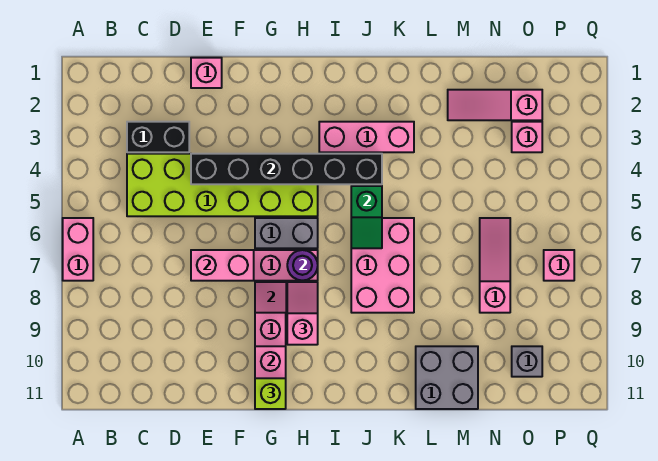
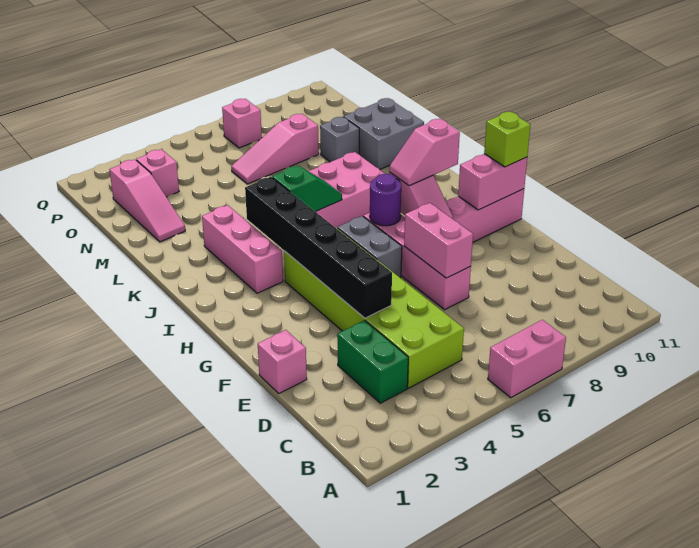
black brick C3:D3 level 1 -> green brick C3:D3 level 1
grey brick O10 level 1 -> grey brick M9 level 1

